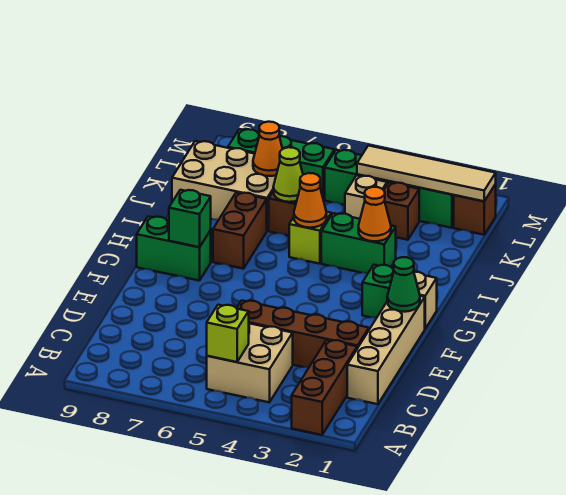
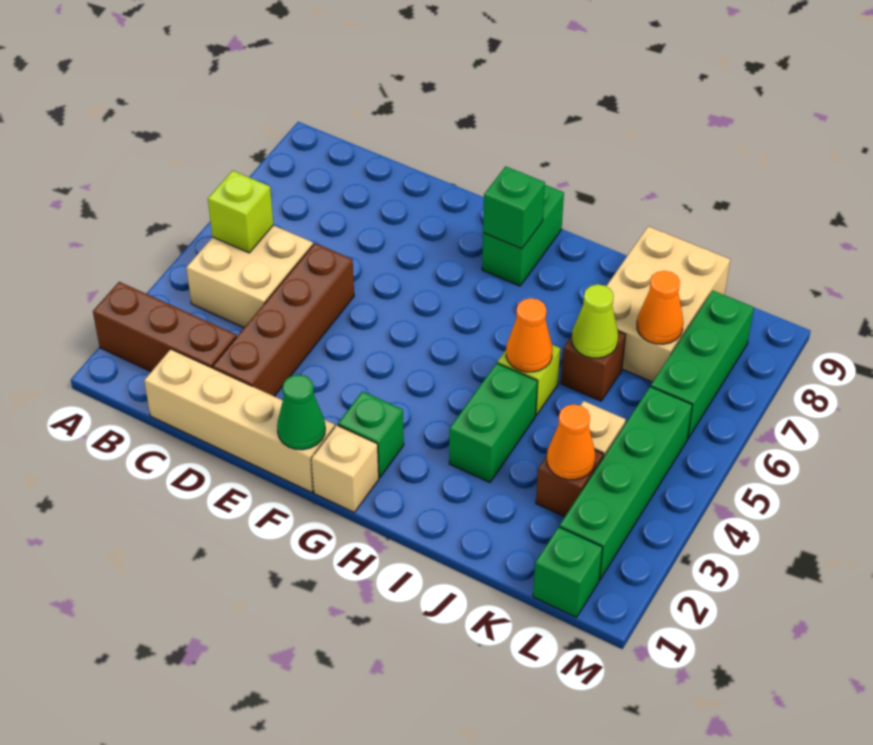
brown brick H7:I7 level 1 -> none
orange cone I3 level 2 -> orange cone K3 level 2
brown brick L1 level 1 -> green brick L1 level 1
tan tile L1:L4 level 2 -> none

